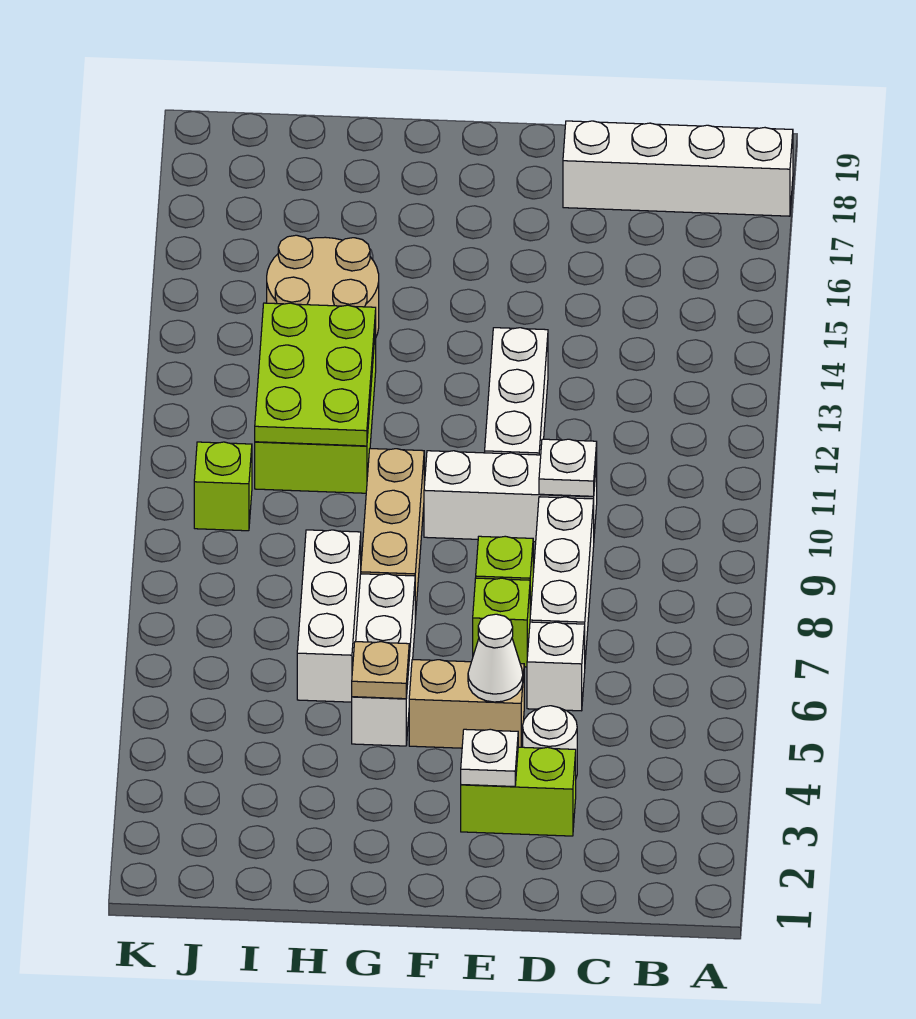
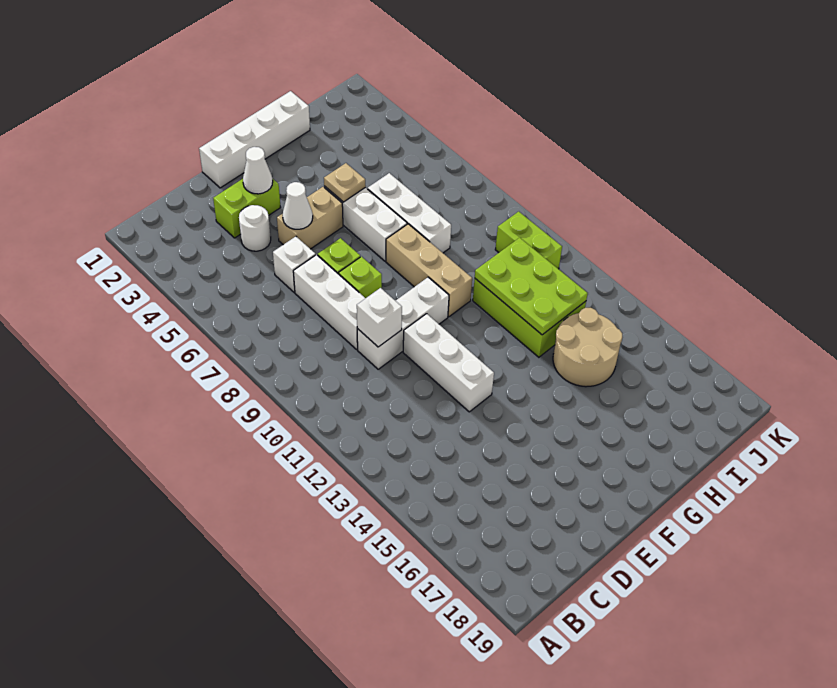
white brick A18:D18 level 1 -> white brick E1:H1 level 1
white plate D10 level 2 -> white brick D10 level 2
white plate E3 level 2 -> white cone E3 level 2
lime brick J10 level 1 -> lime brick J10:J11 level 1

